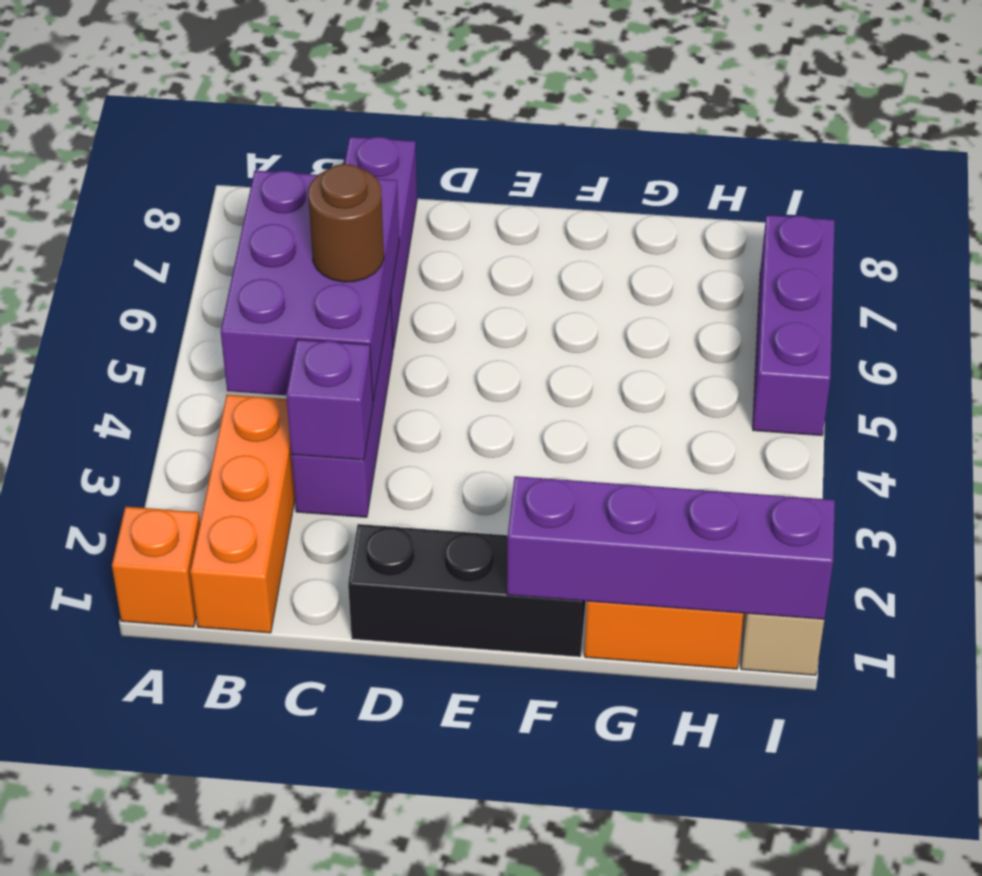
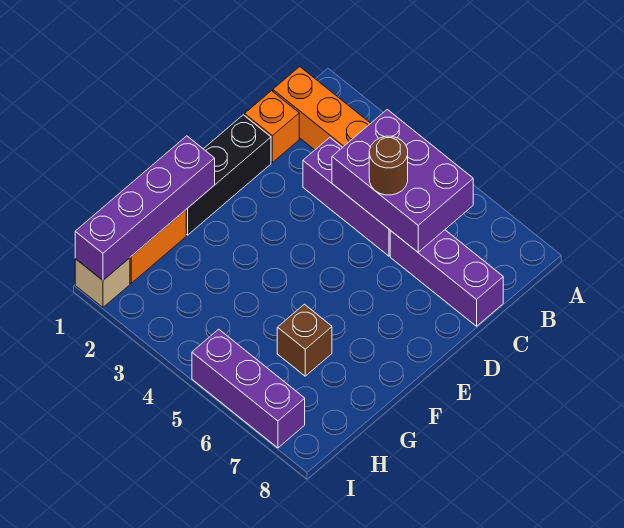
orange brick A1 level 1 -> orange brick C1 level 1
purple brick C3 level 2 -> none
none -> brown brick G6 level 1

